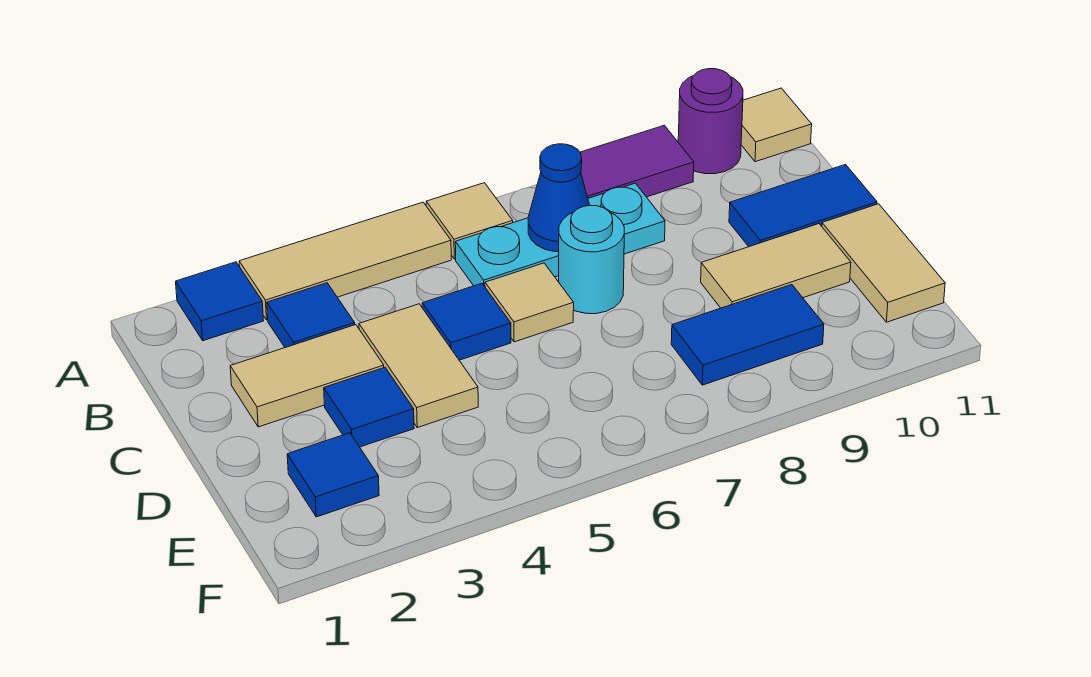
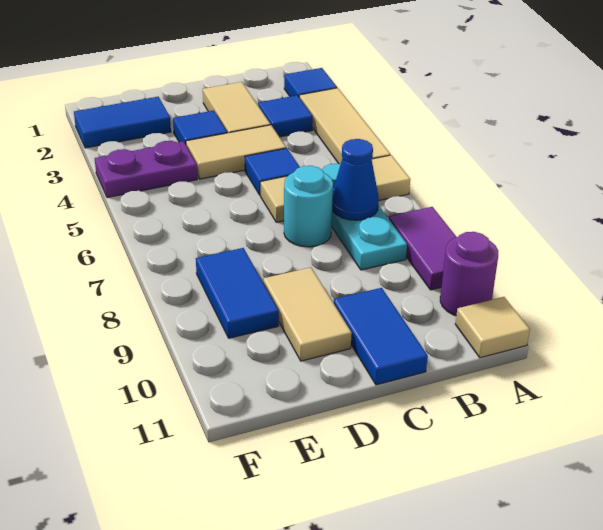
tan tile D11:E11 level 1 -> none
blue tile E2 level 1 -> blue tile E2:F2 level 1
none -> purple plate E4:F4 level 1

